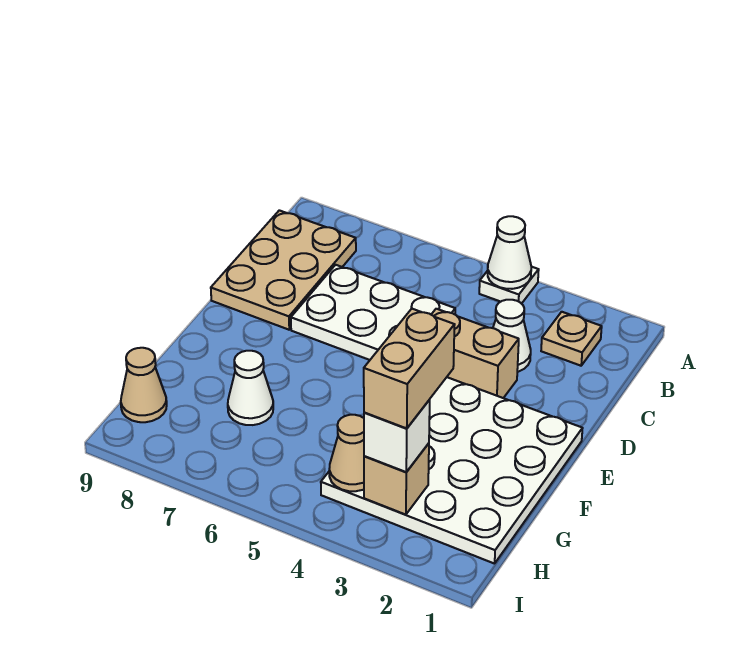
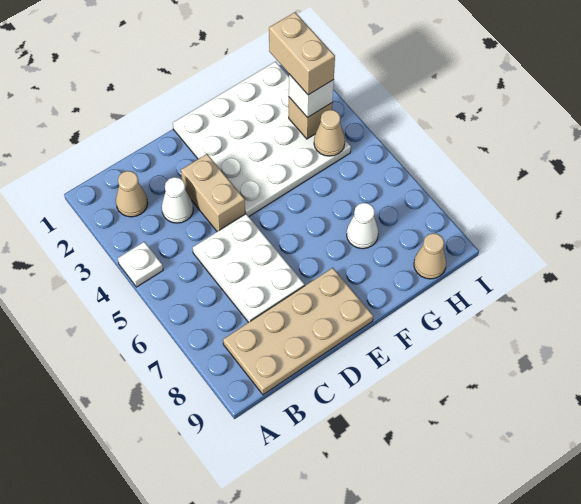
white cone A4 level 2 -> none
tan plate B2 level 1 -> tan cone B2 level 1
tan plate B8:D9 level 1 -> tan plate B8:E9 level 1
tan brick G3:H3 level 4 -> tan brick H2:H3 level 4

